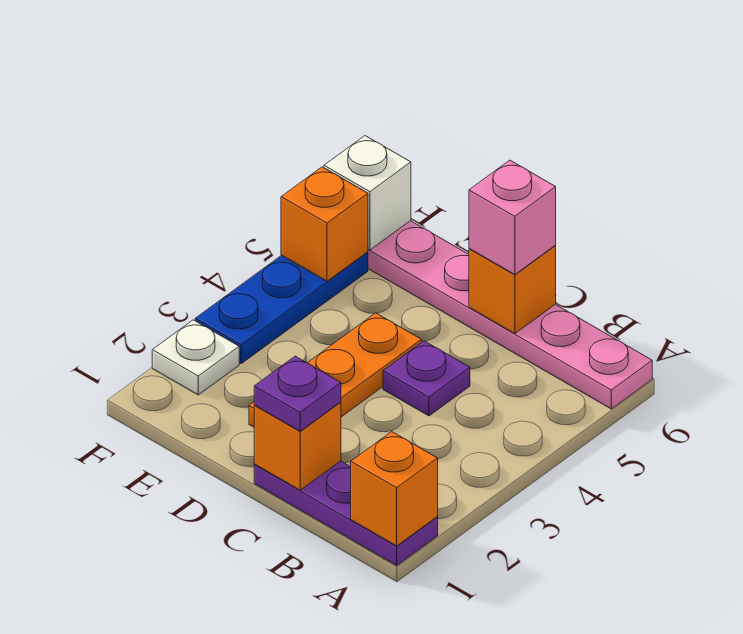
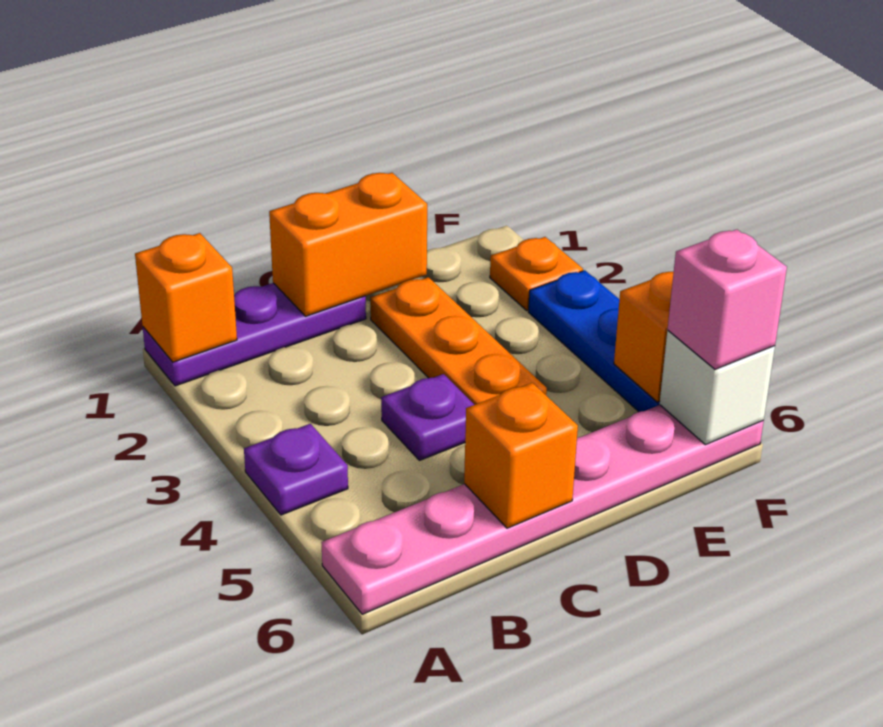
orange brick C1 level 2 -> orange brick C1:D1 level 2
purple plate C1 level 3 -> purple plate A4 level 1
pink brick C6 level 3 -> pink brick F6 level 3
white plate F2 level 1 -> orange plate F2 level 1

